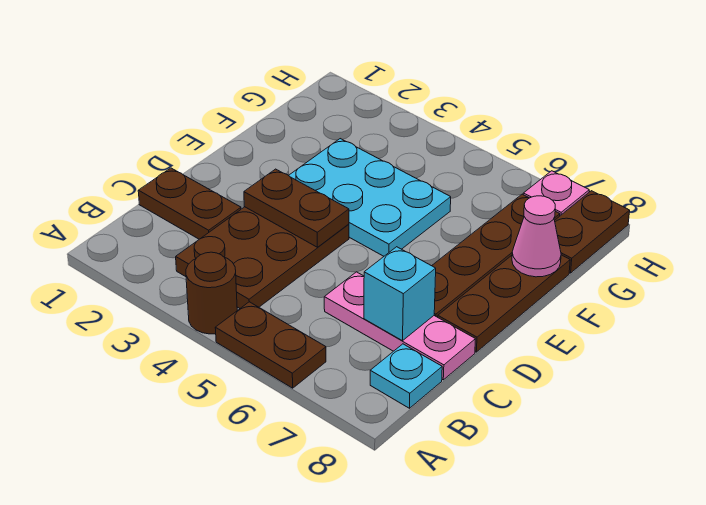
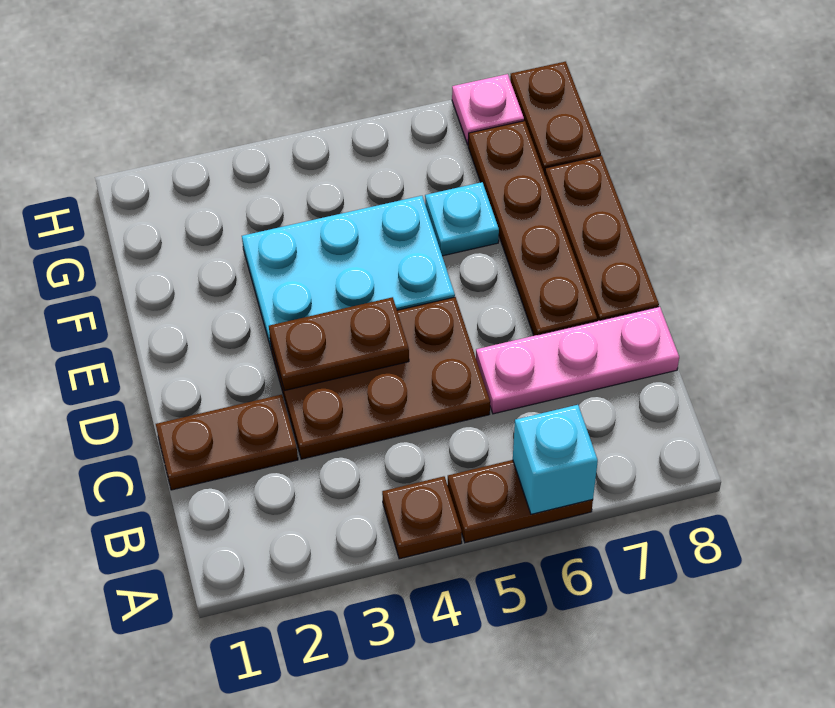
brown round brick A4 level 1 -> brown plate A4 level 1
brown plate B3:D4 level 1 -> brown plate C3:D5 level 1
cyan plate B8 level 1 -> cyan plate F6 level 1
cyan brick C7 level 2 -> cyan brick A6 level 2
pink cone F8 level 2 -> none

